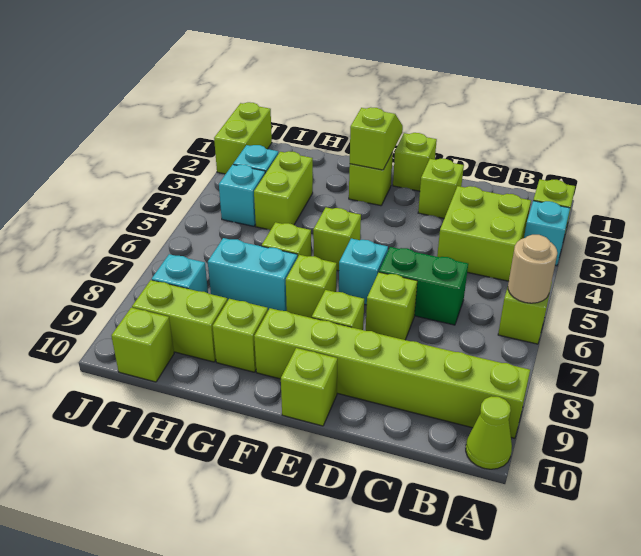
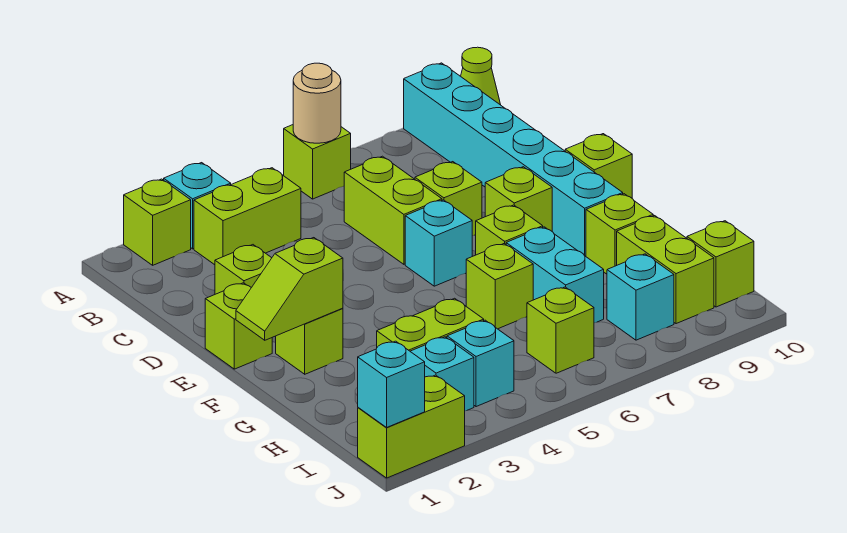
lime brick A9:F9 level 1 -> cyan brick A9:F9 level 1
lime brick B3:C4 level 1 -> lime brick B3:B4 level 1
green brick C6:D6 level 1 -> lime brick C6:D6 level 1
lime brick F5 level 1 -> lime brick I6 level 1
none -> cyan brick J1 level 2

